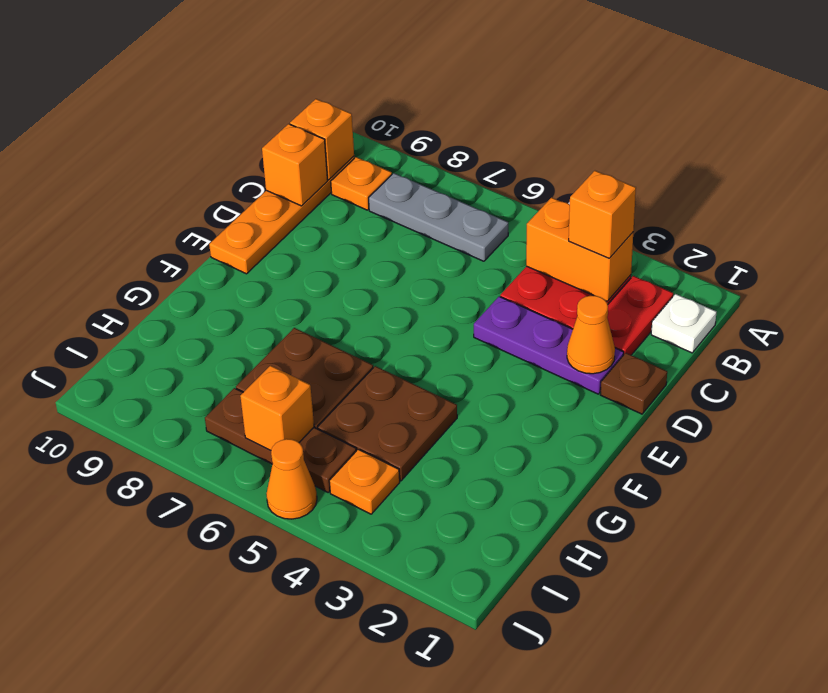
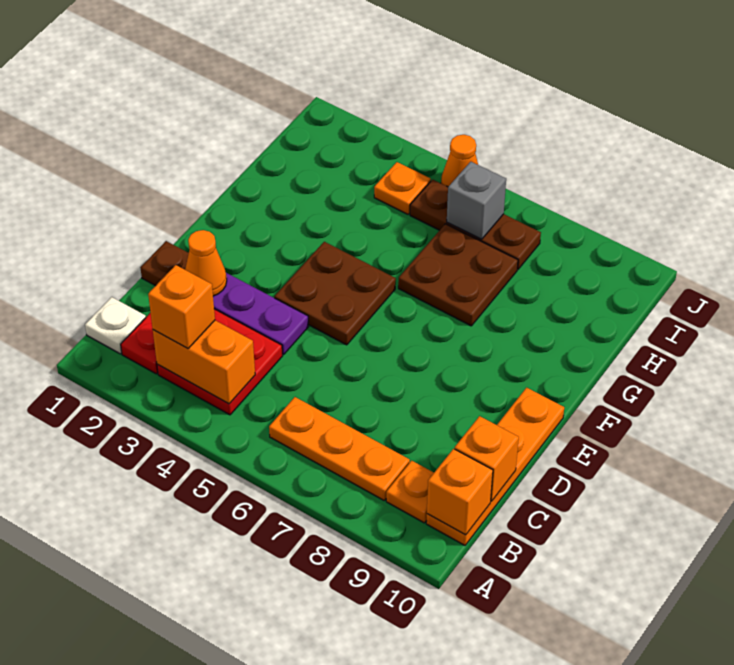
grey plate B6:B8 level 1 -> orange plate B6:B8 level 1
brown plate G4:H5 level 1 -> brown plate E4:F5 level 1
orange brick I6 level 2 -> grey brick I6 level 2

